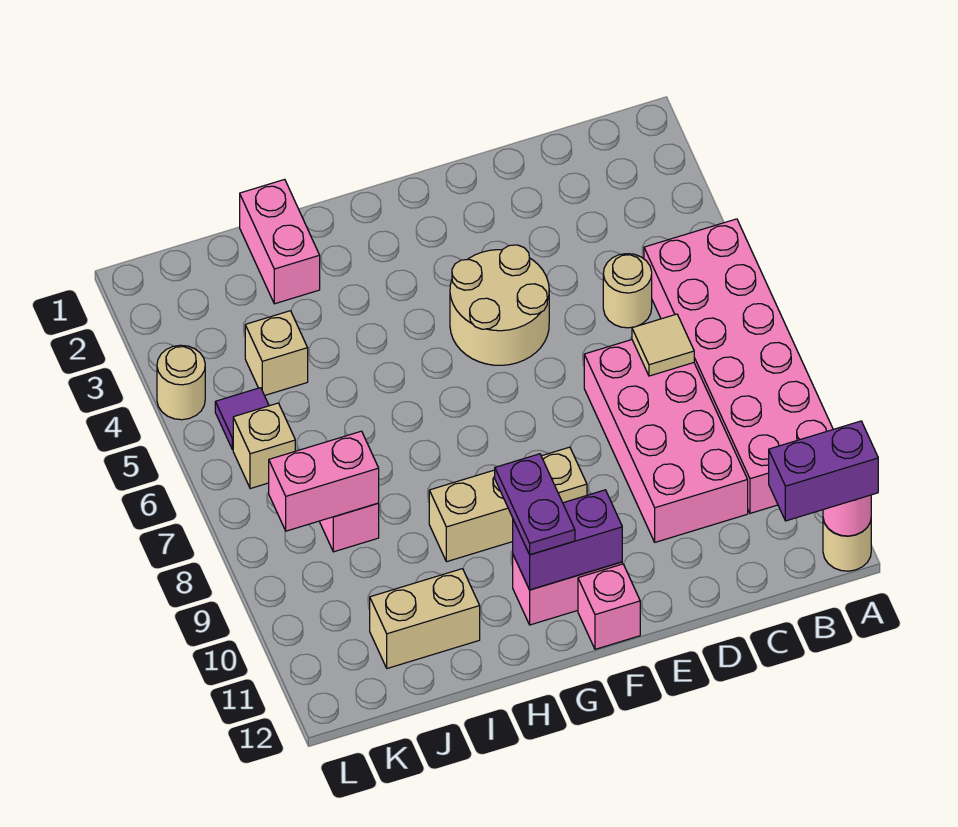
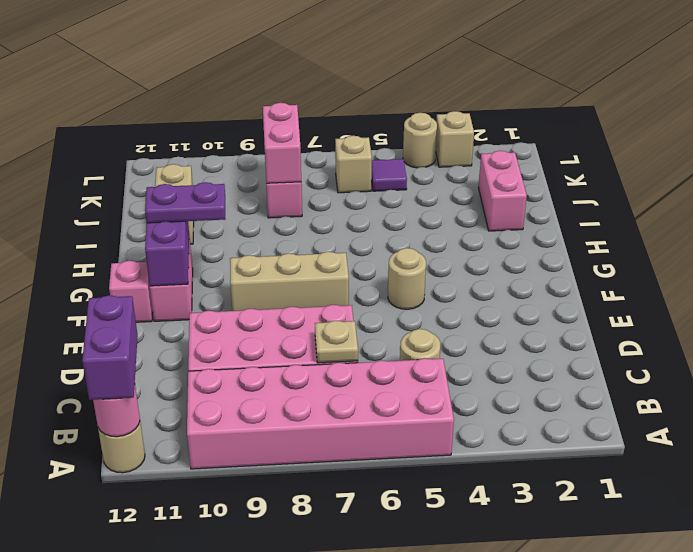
tan tile C7 level 2 -> tan plate C7 level 2
tan round brick E4:F5 level 1 -> tan round brick F5 level 1
tan brick F9:H9 level 1 -> tan brick F7:F9 level 1
pink brick I1:I2 level 1 -> pink brick I2:J2 level 1
tan brick J4 level 1 -> tan brick L3 level 1

